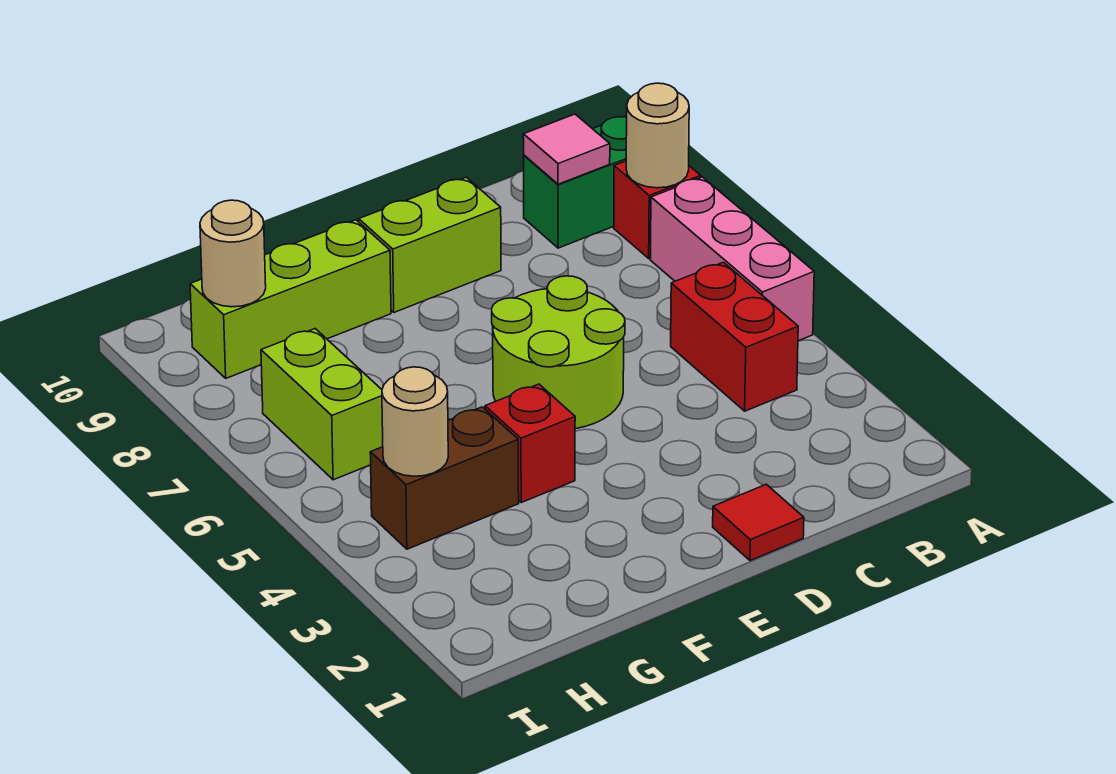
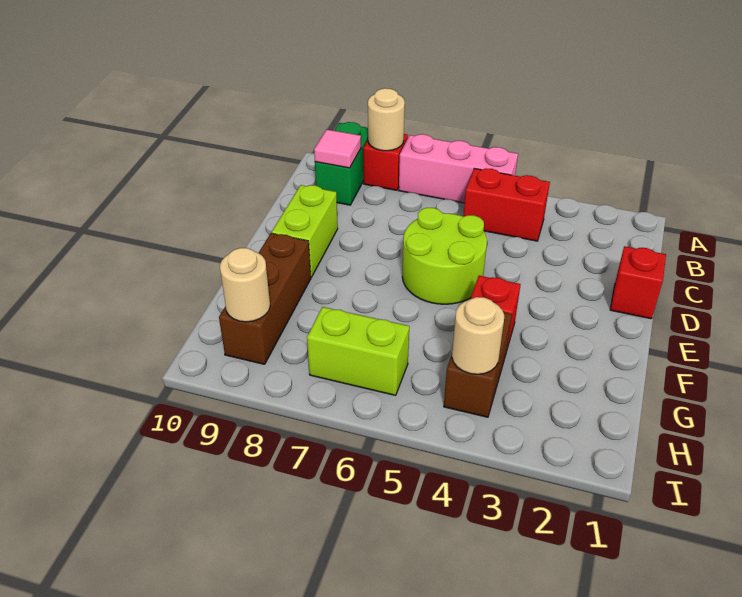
red tile D1 level 1 -> red brick D1 level 1
lime brick F9:H9 level 1 -> brown brick F9:H9 level 1

